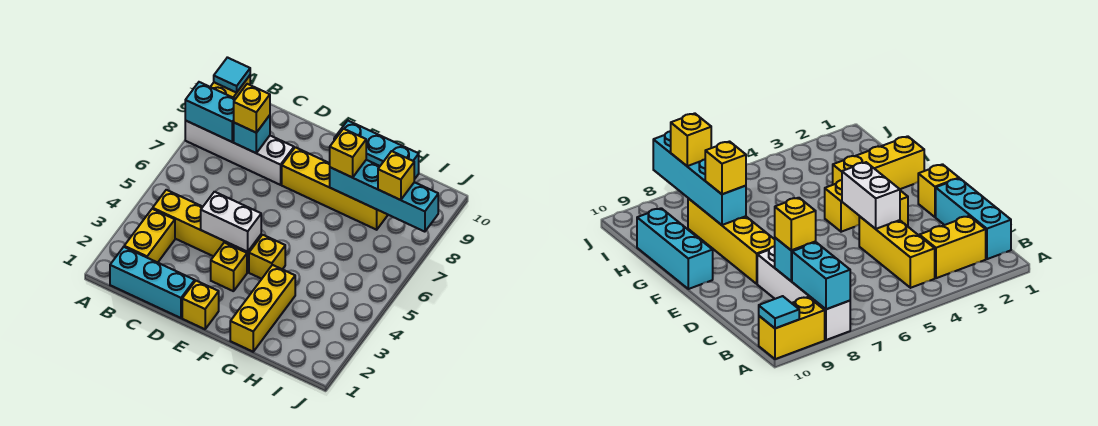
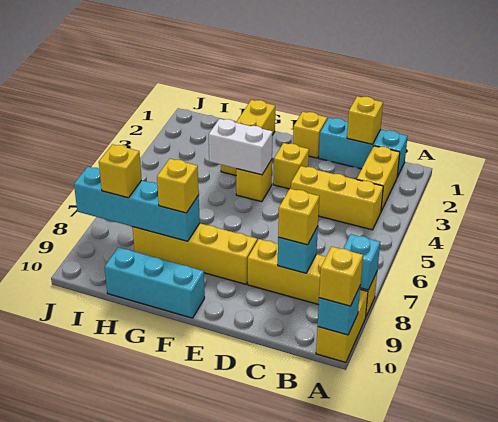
white brick A8:D8 level 1 -> yellow brick A8:D8 level 1
cyan brick A8:B8 level 2 -> cyan brick A8 level 2
cyan tile A10 level 2 -> cyan brick A10 level 2
none -> yellow brick A10 level 3
none -> yellow brick C1 level 2
white brick D4:E4 level 2 -> white brick F4:G4 level 2

